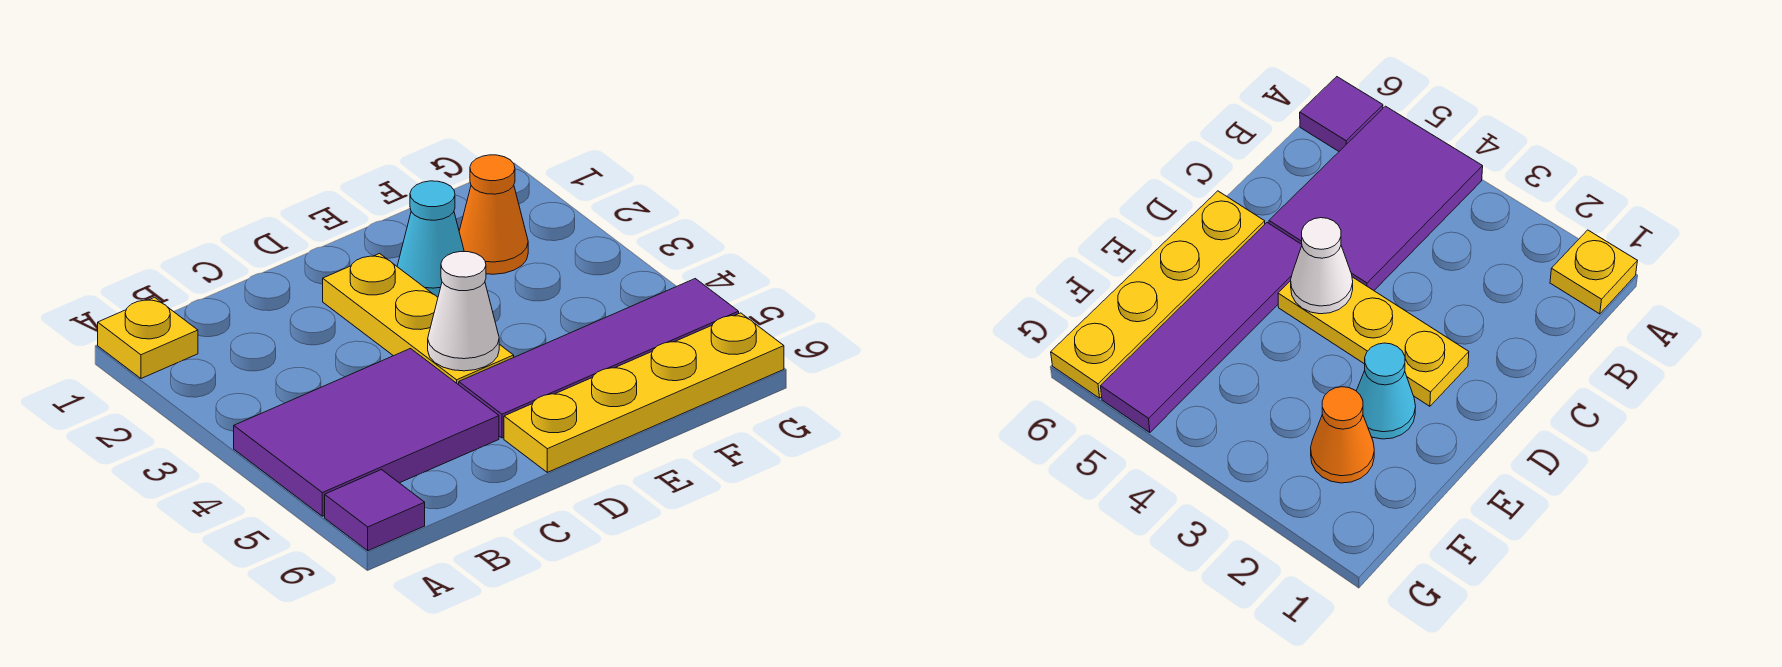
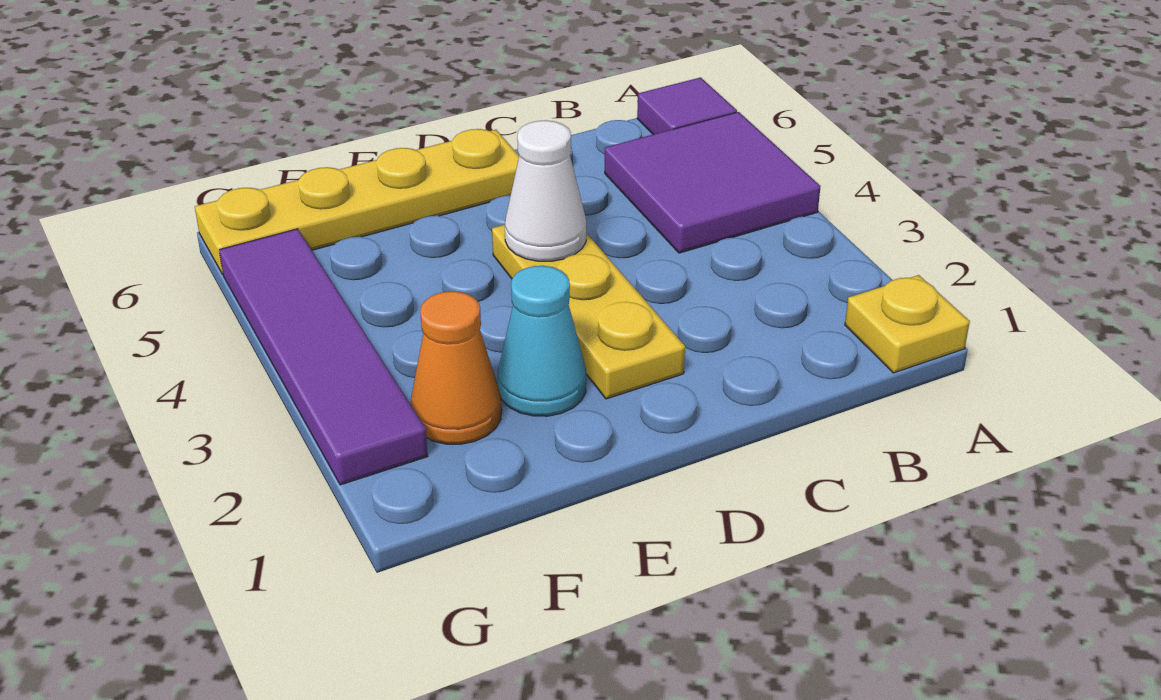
purple tile A4:C5 level 1 -> purple tile A4:B5 level 1
purple tile D5:G5 level 1 -> purple tile G2:G5 level 1

